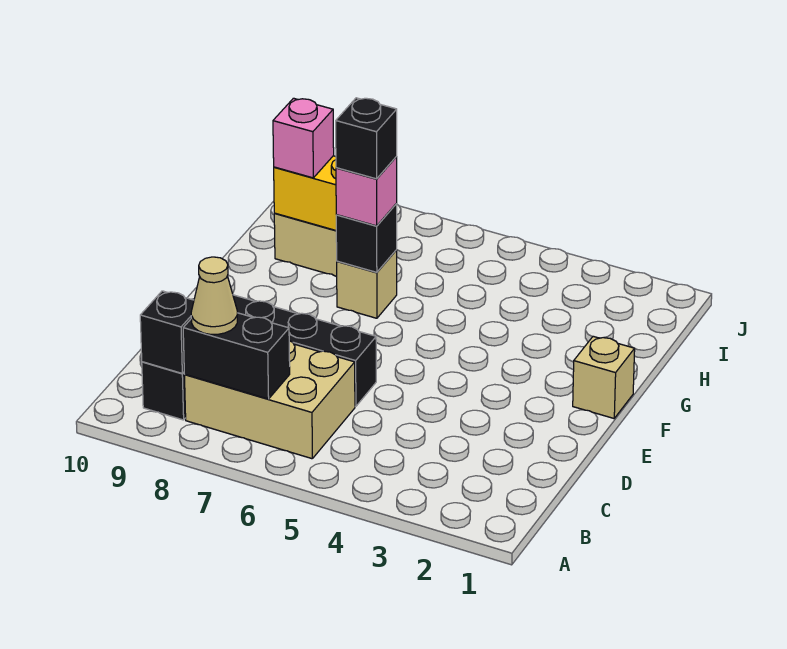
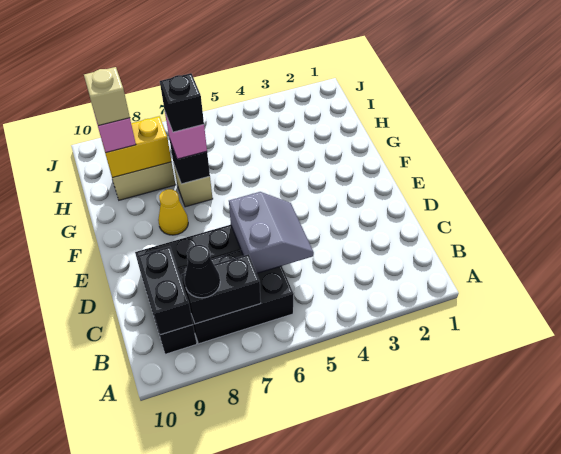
tan brick B6:C8 level 1 -> black brick B6:C8 level 1
tan cone B8 level 3 -> black cone B8 level 3
black brick B9 level 2 -> black brick B9:C9 level 2
none -> grey slope C5:D6 level 2 top 6
tan brick F1 level 1 -> tan brick H9 level 4
none -> yellow cone F8 level 1

